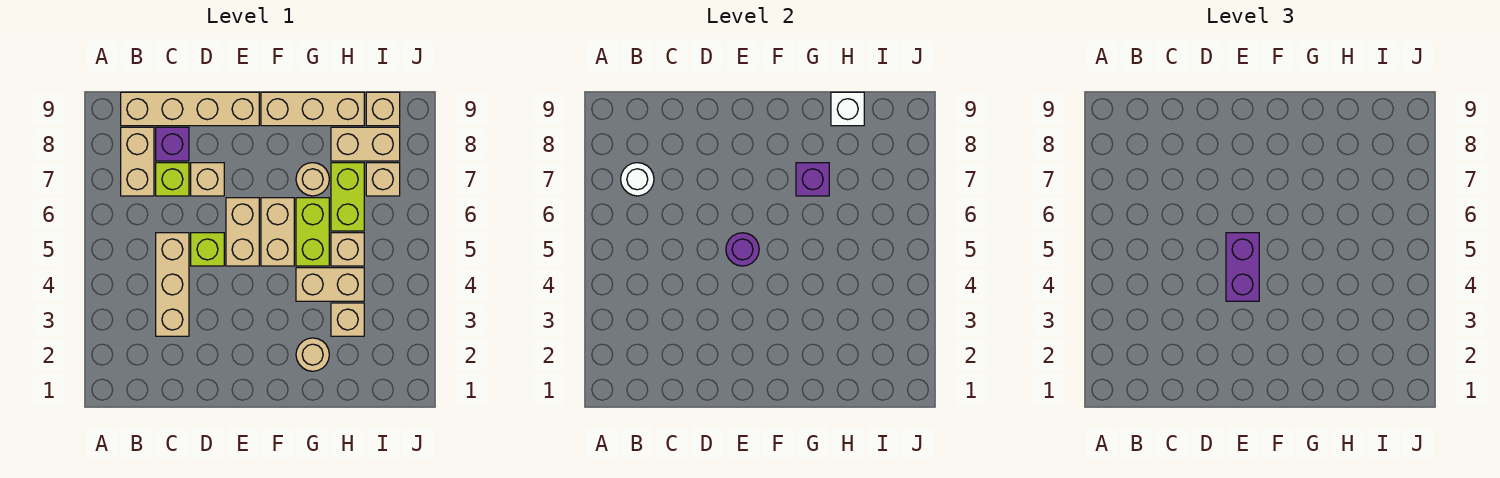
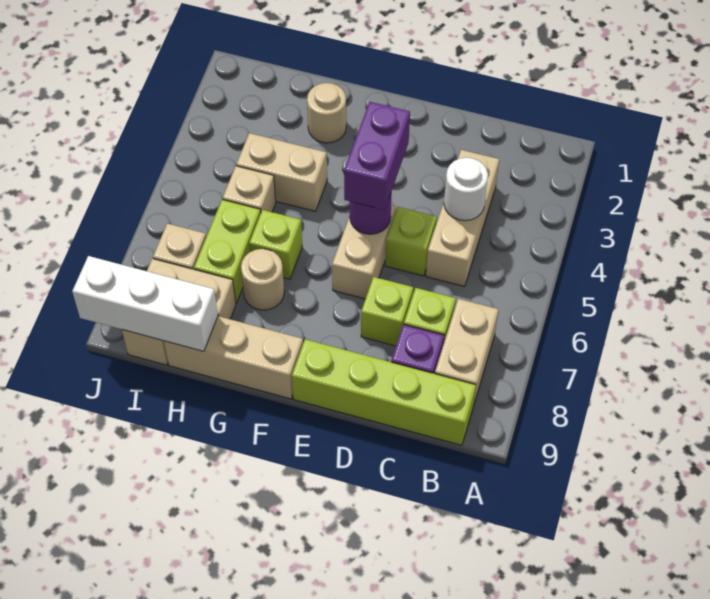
white round brick B7 level 2 -> white round brick C4 level 2
tan brick B9:E9 level 1 -> lime brick B9:E9 level 1
tan brick D7 level 1 -> lime brick D7 level 1
tan brick F5:F6 level 1 -> none
lime brick G5:G6 level 1 -> lime brick G6 level 1
purple brick G7 level 2 -> none
tan brick H3 level 1 -> none
white brick H9 level 2 -> white brick H9:J9 level 2

